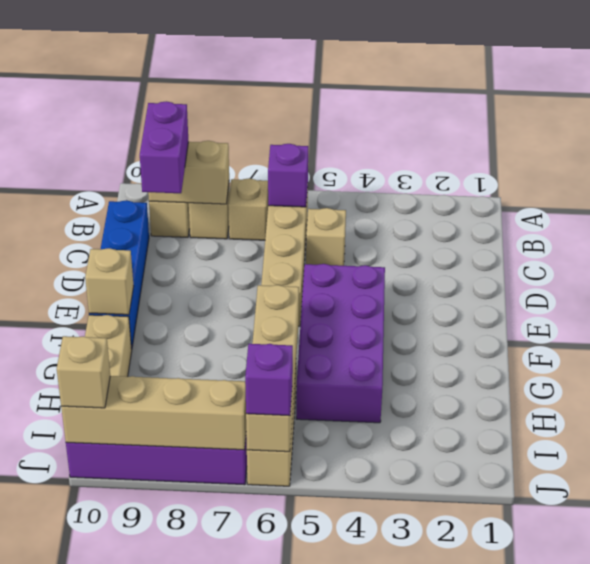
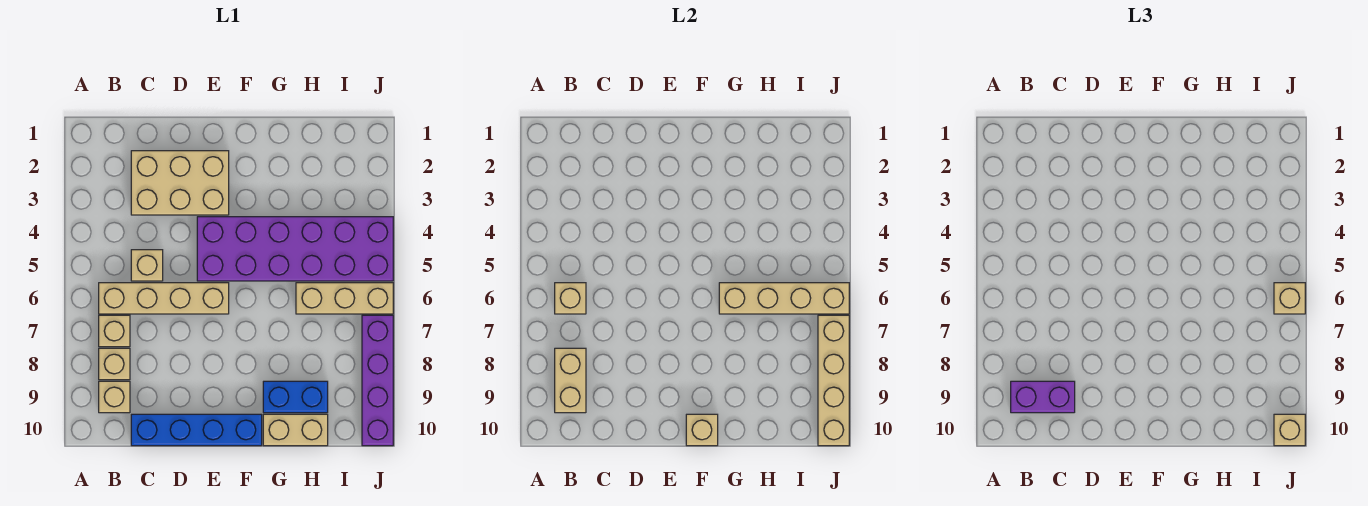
purple brick B6 level 2 -> tan brick B6 level 2
none -> tan brick C2:E3 level 1
purple brick E4:H5 level 1 -> purple brick E4:J5 level 1
none -> blue brick G9:H9 level 1
purple brick J6 level 3 -> tan brick J6 level 3

